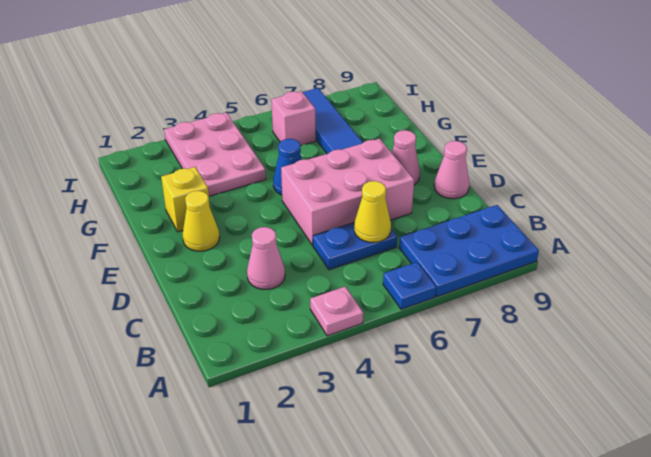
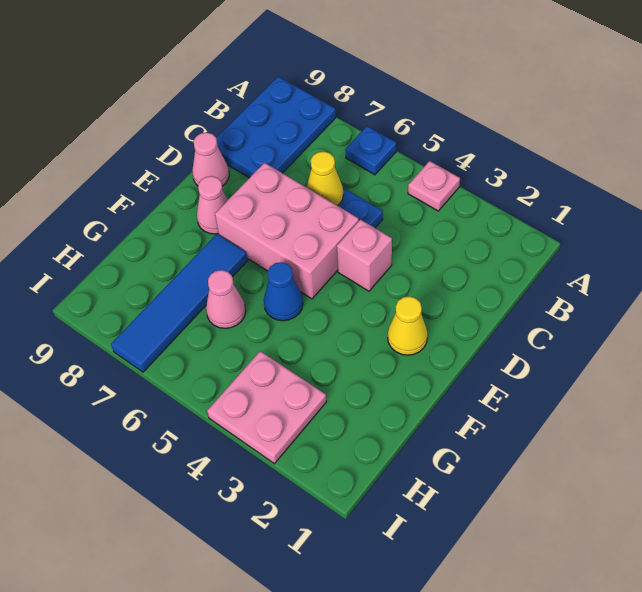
blue plate A7:B9 level 1 -> blue plate A8:C9 level 1
pink cone C3 level 1 -> pink cone G6 level 1
yellow brick F2 level 1 -> none
pink plate G3:I4 level 1 -> pink plate H3:I4 level 1
pink brick H6 level 1 -> pink brick D4 level 1

